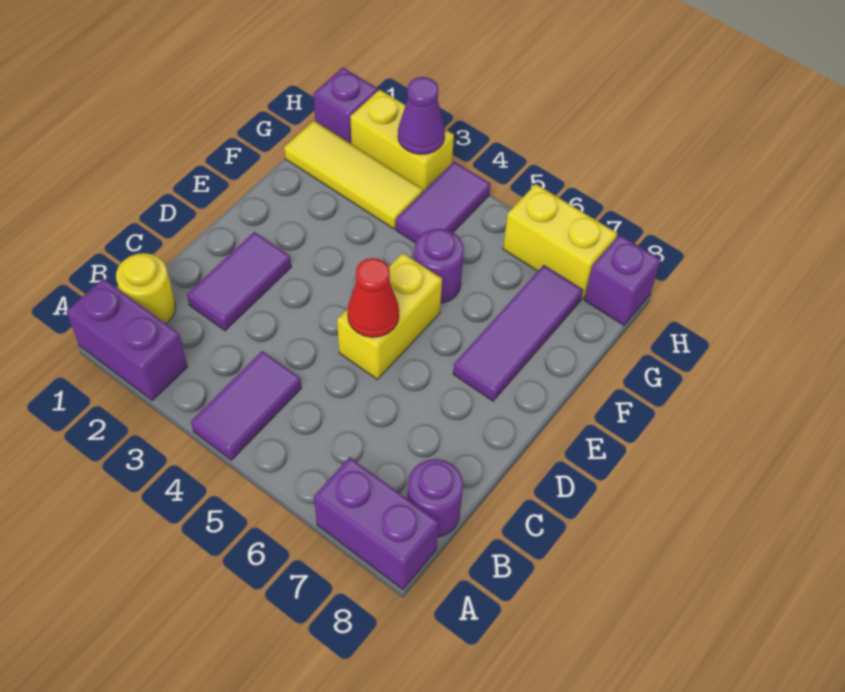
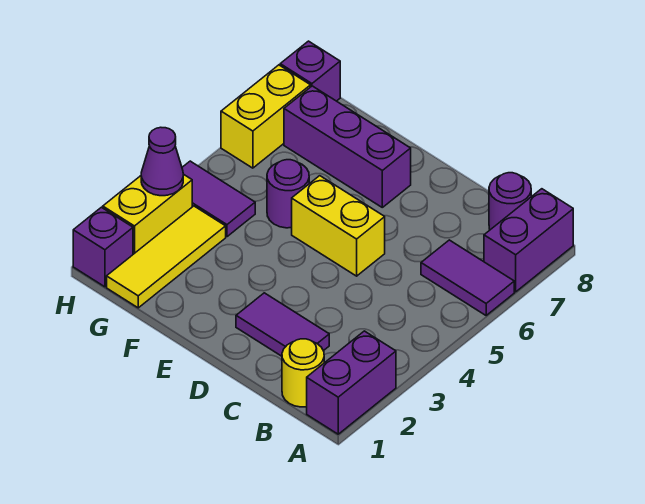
purple tile A4:B4 level 1 -> purple tile A6:B6 level 1
red cone D5 level 2 -> none
purple tile E7:G7 level 1 -> purple brick E7:G7 level 1

